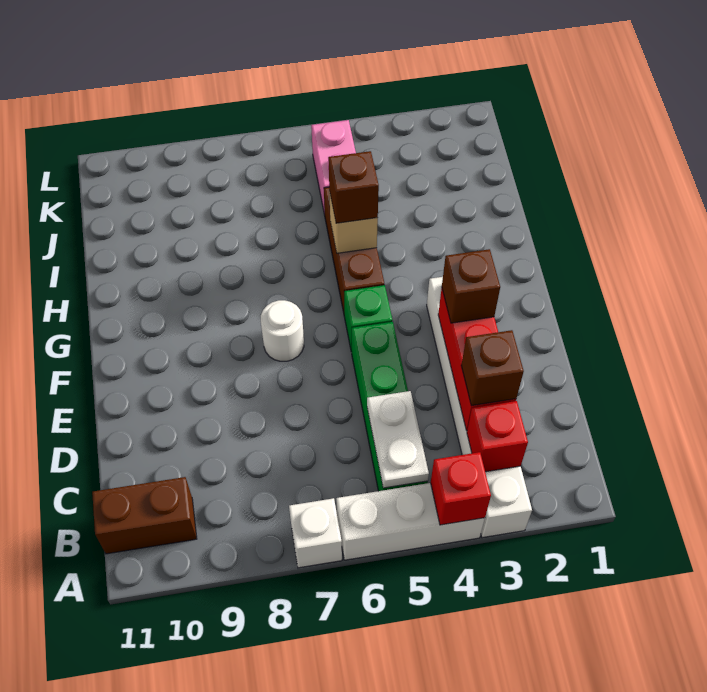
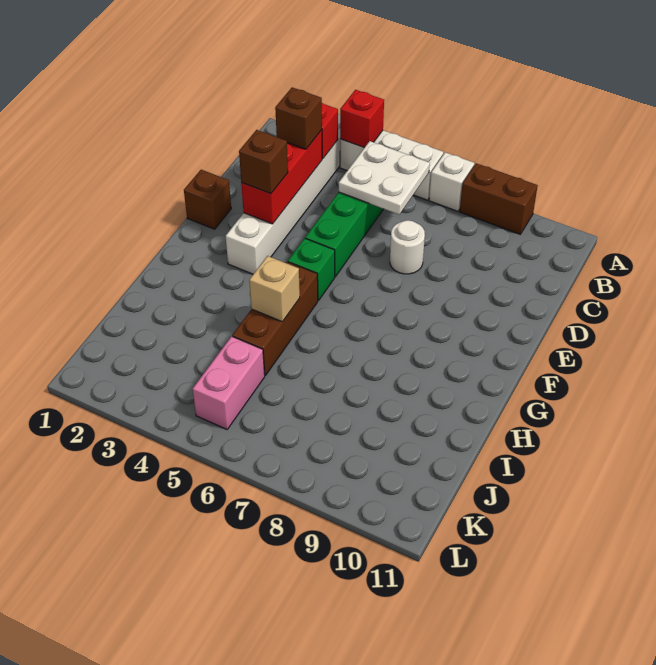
white plate B5:C5 level 2 -> white plate B5:C6 level 2
brown brick B10:B11 level 1 -> brown brick A8:A9 level 1
white round brick F7 level 1 -> white round brick D7 level 1
brown brick H5 level 3 -> brown brick E1 level 1

